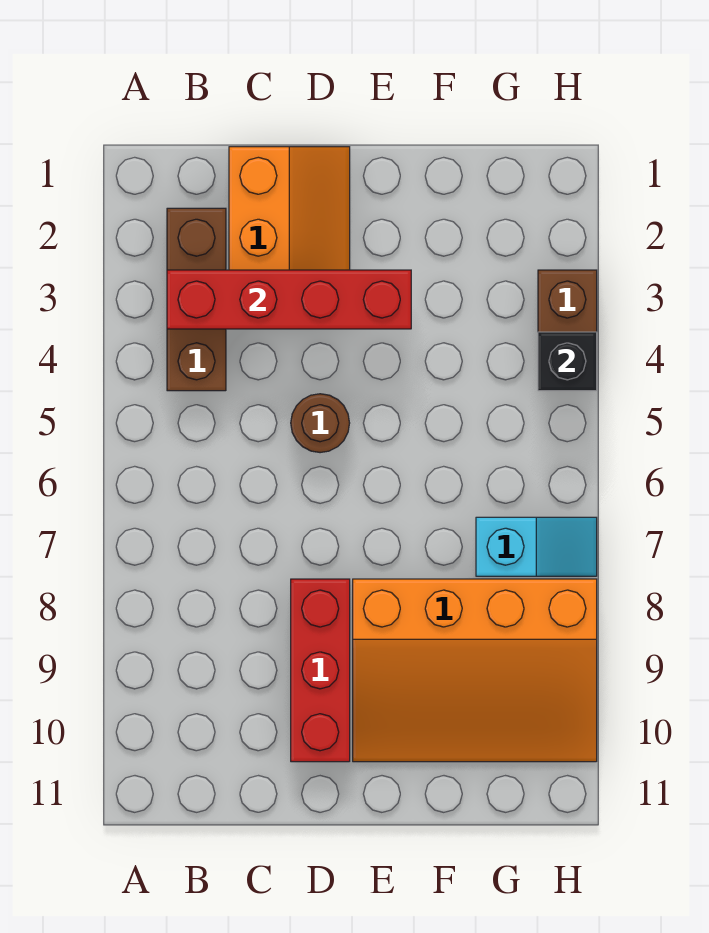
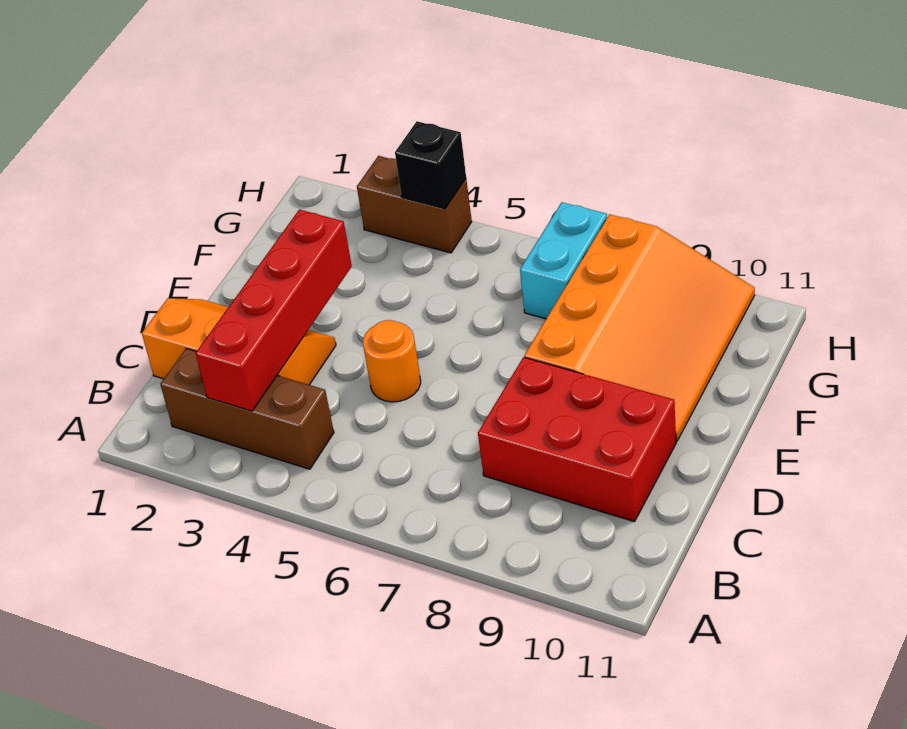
brown round brick D5 level 1 -> orange round brick D5 level 1
red brick D8:D10 level 1 -> red brick C8:D10 level 1
cyan slope G7:H7 level 1 top G -> cyan brick G7:H7 level 1

